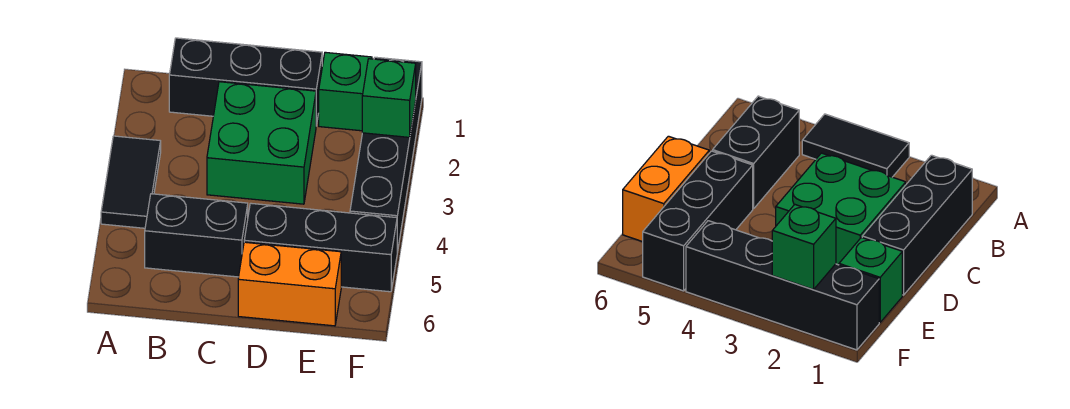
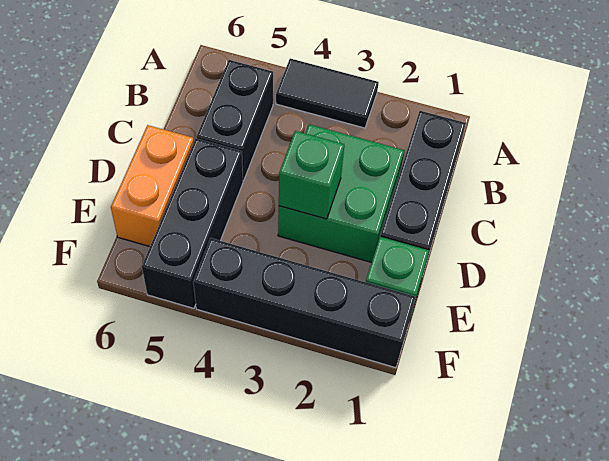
green brick F2 level 2 -> green brick D3 level 2

